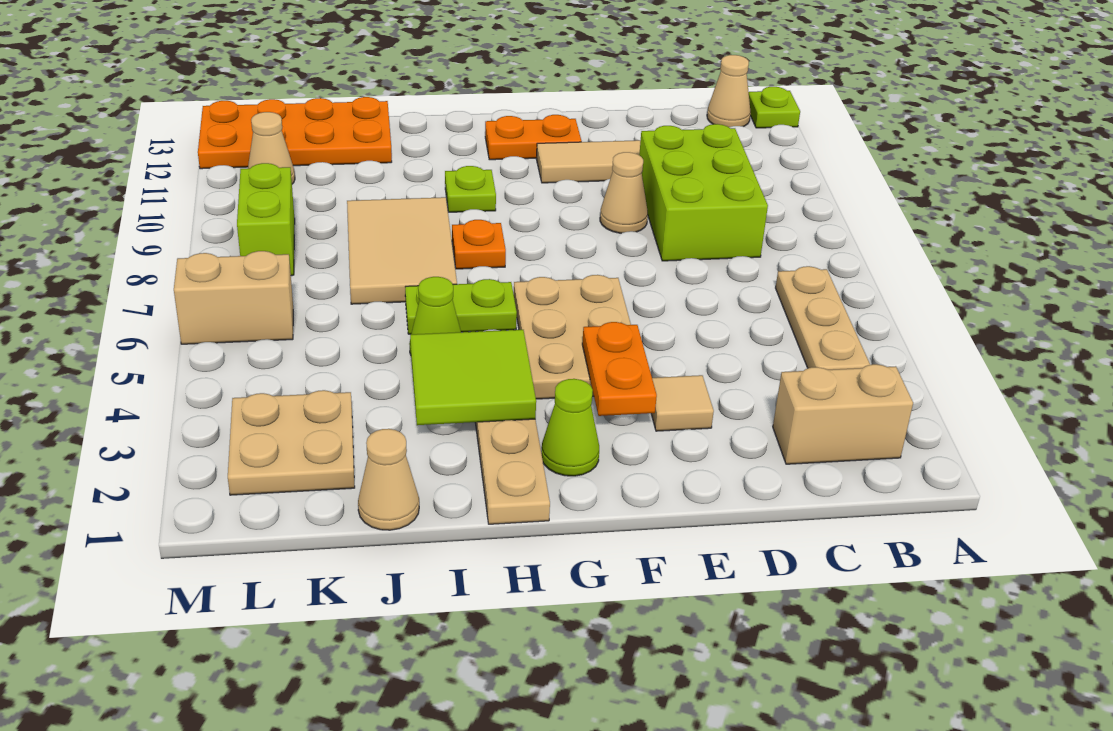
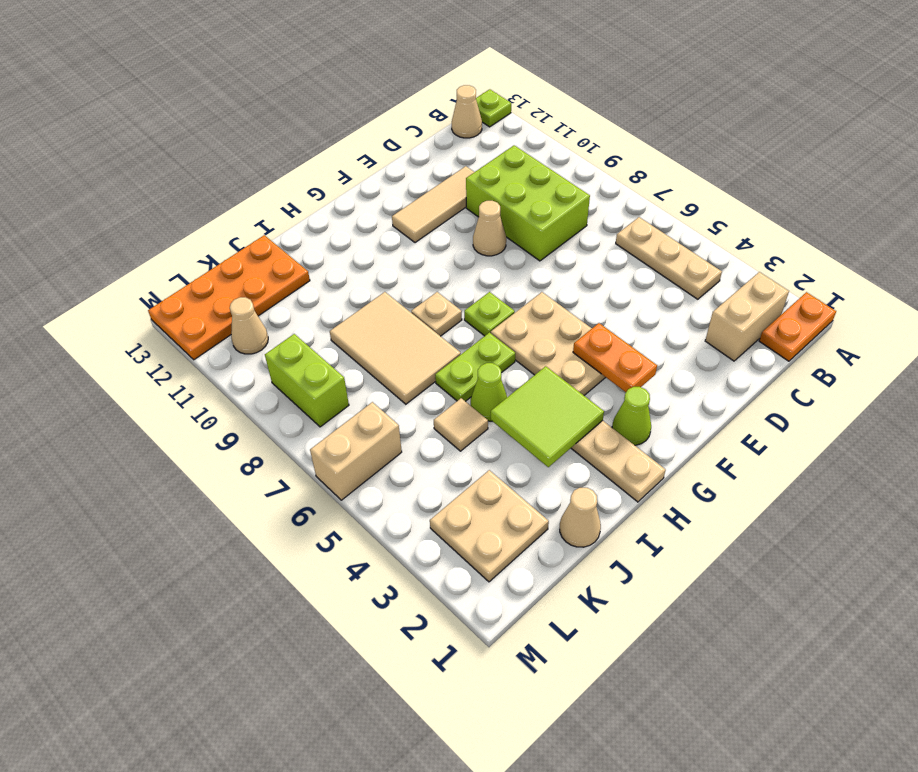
tan tile E3 level 1 -> tan tile J5 level 1
orange plate F12:G12 level 1 -> orange plate A1:B1 level 1
orange plate H8 level 1 -> tan plate H8 level 1
lime plate H10 level 1 -> lime plate G7 level 1

